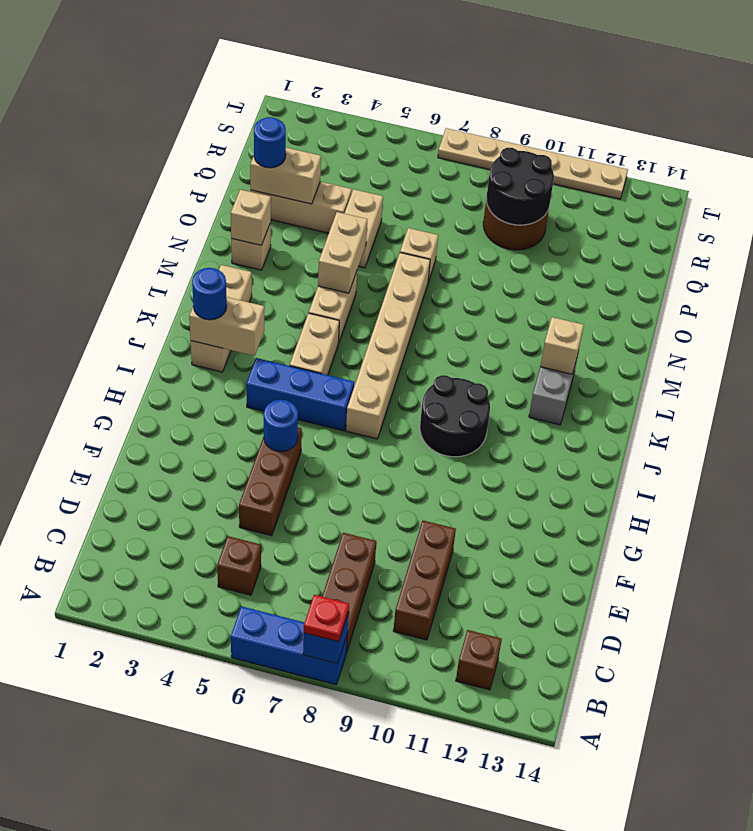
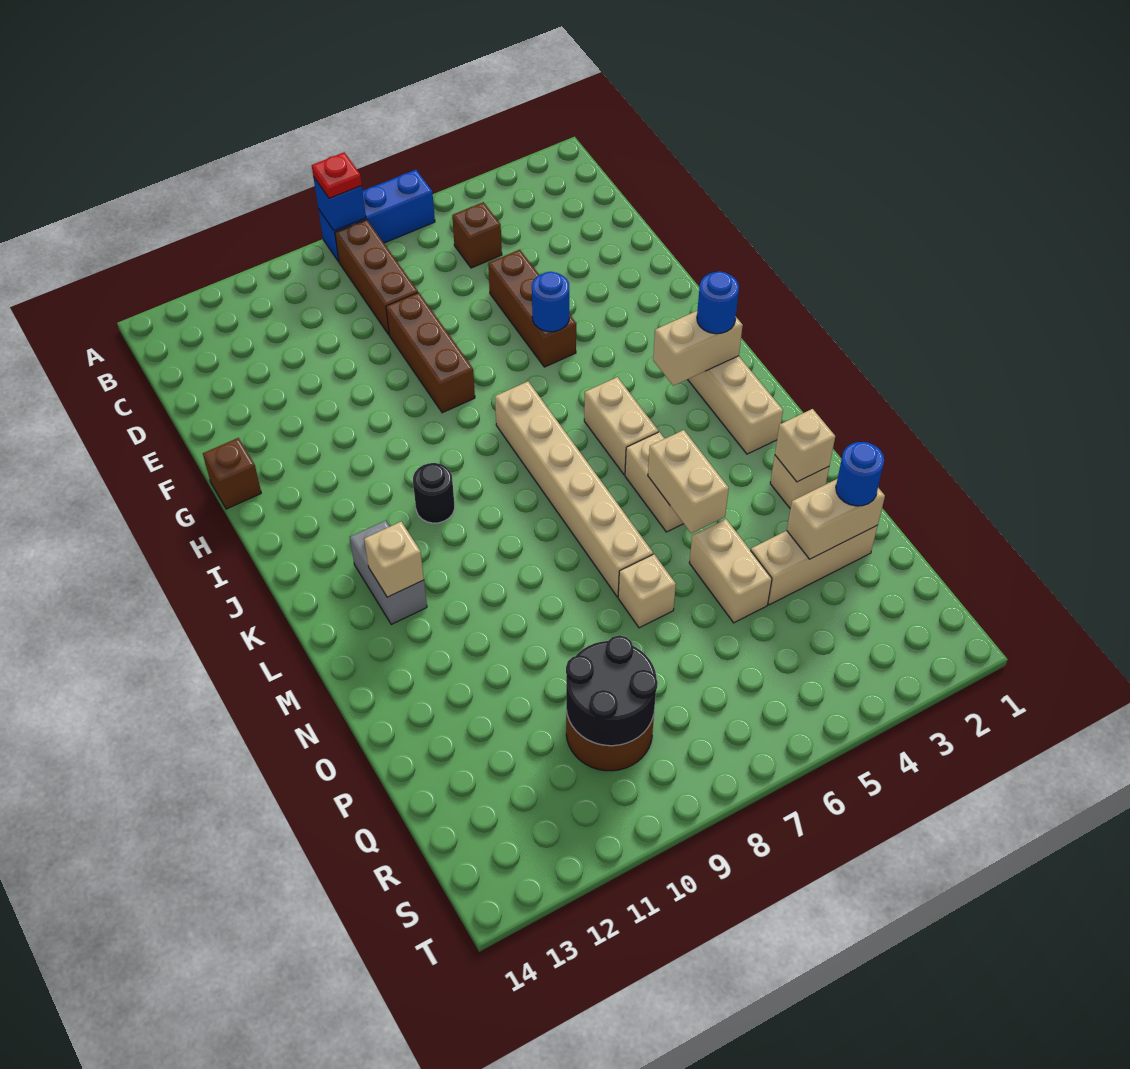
brown brick B12 level 1 -> brown brick G14 level 1
brown brick C10:E10 level 1 -> brown brick E8:G8 level 1
blue brick I4:I6 level 1 -> none
black round brick I9:J10 level 1 -> black round brick J10 level 1
tan plate T7:T12 level 1 -> none

